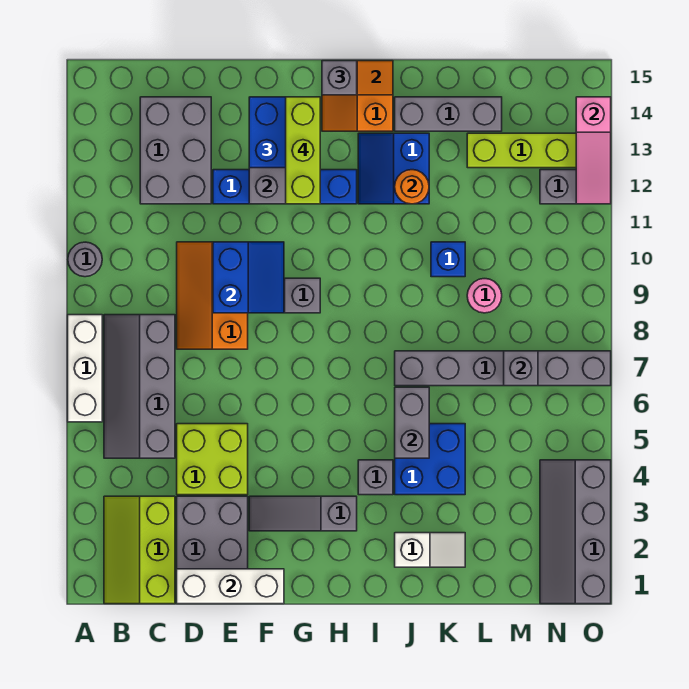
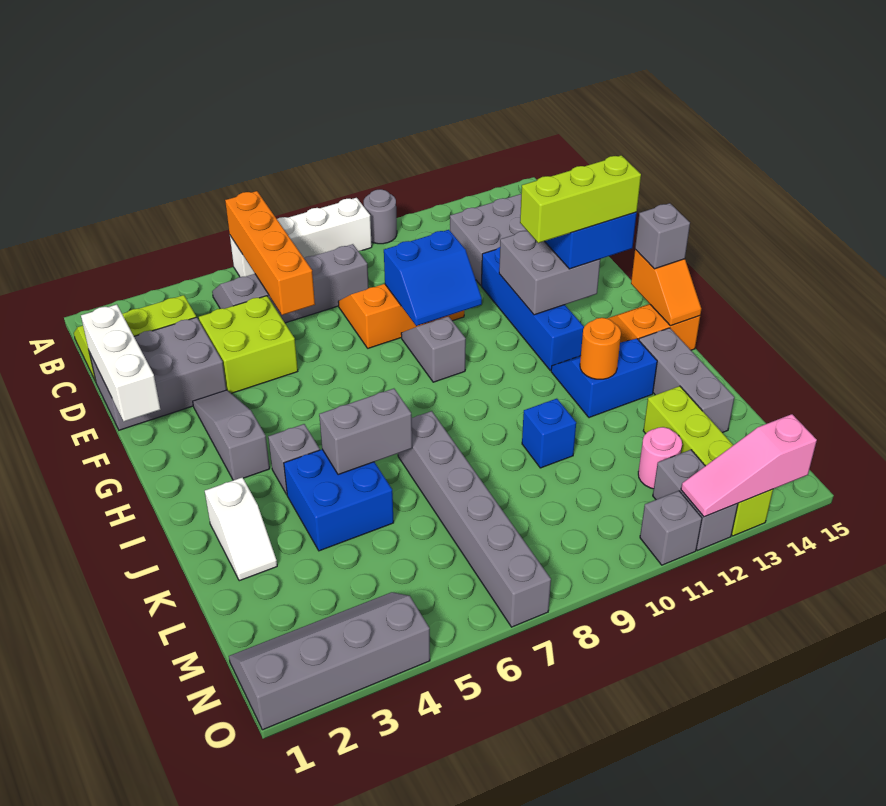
white brick A6:A8 level 1 -> white brick A6:A9 level 1
none -> orange brick A6:D6 level 2
pink round brick L9 level 1 -> pink round brick M12 level 1
grey brick M7 level 2 -> grey brick O11 level 1

